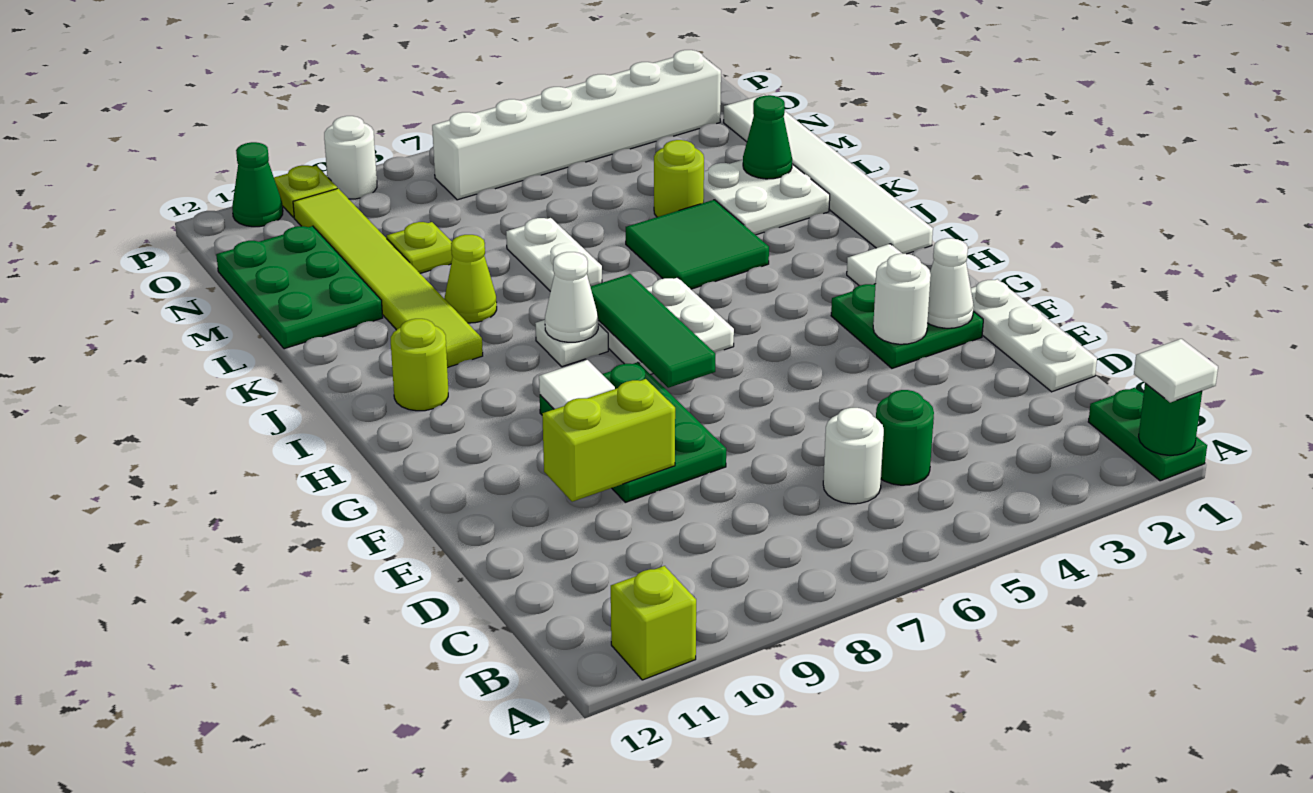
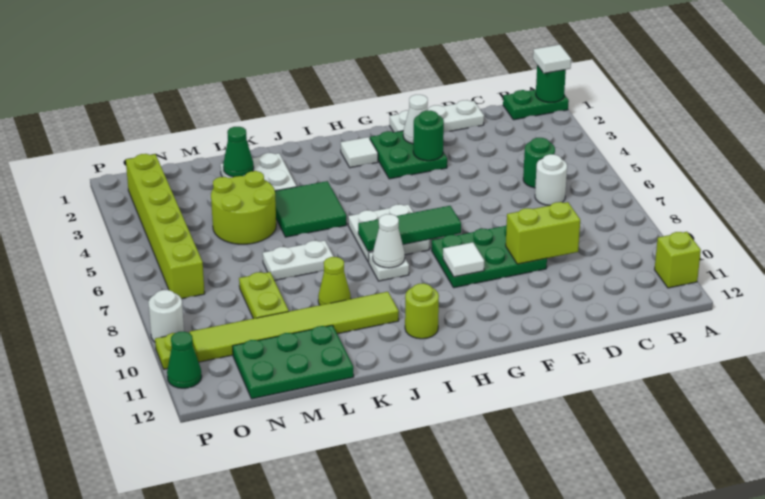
lime brick E9:E10 level 2 -> lime brick D9:E9 level 2
white round brick F3 level 2 -> green round brick F3 level 2
white tile I1:N1 level 1 -> none
lime round brick L4 level 1 -> lime round brick L4:M5 level 1
lime plate M9 level 1 -> lime plate M8:M9 level 1
white brick O2:O7 level 1 -> lime brick O2:O7 level 1

